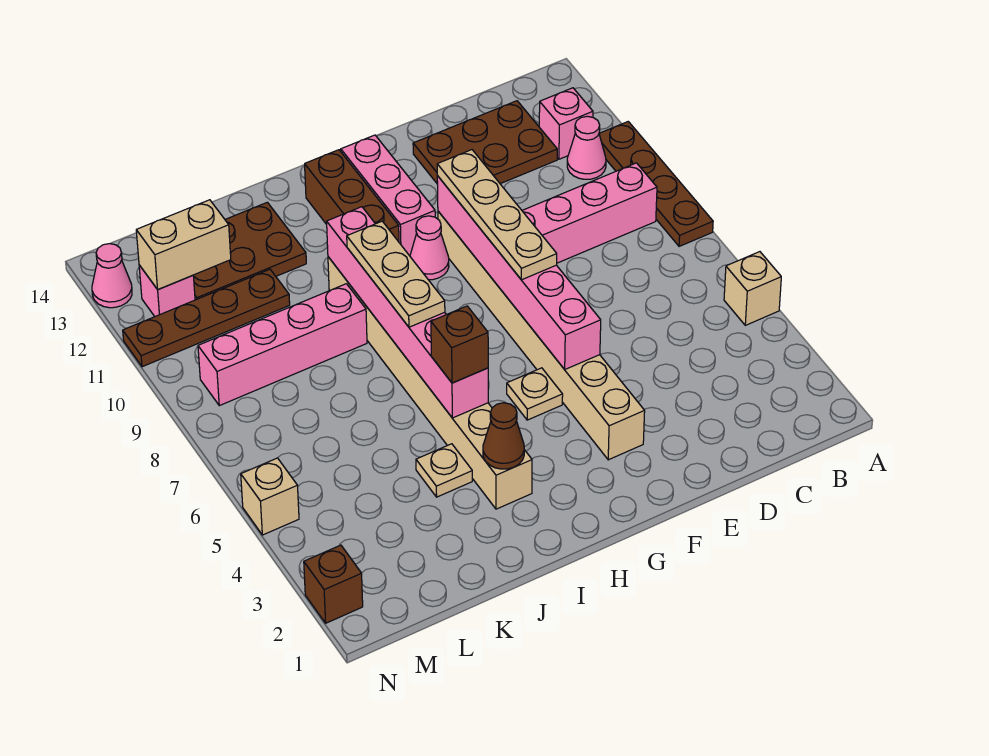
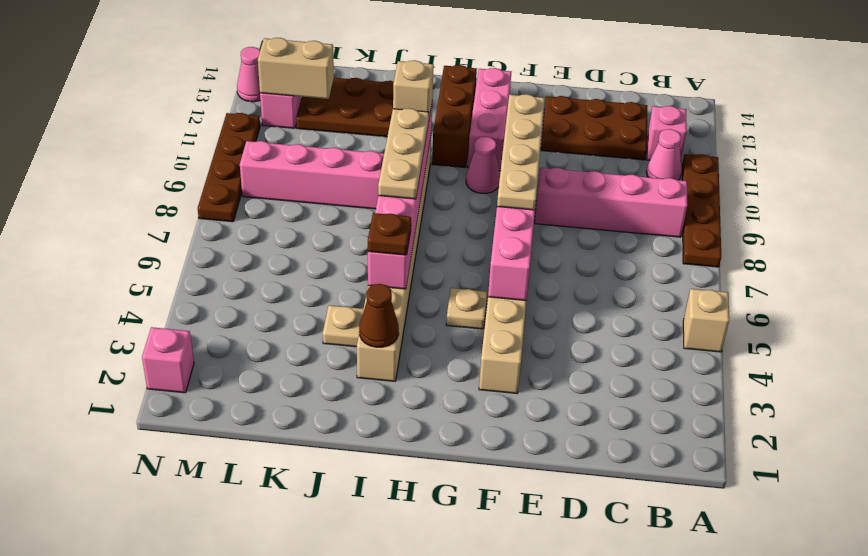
brown brick I5 level 3 -> brown plate I5 level 3
brown plate K11:N11 level 1 -> brown plate N8:N11 level 1
brown brick N2 level 1 -> pink brick N2 level 1
tan brick N5 level 1 -> tan brick I10 level 3

